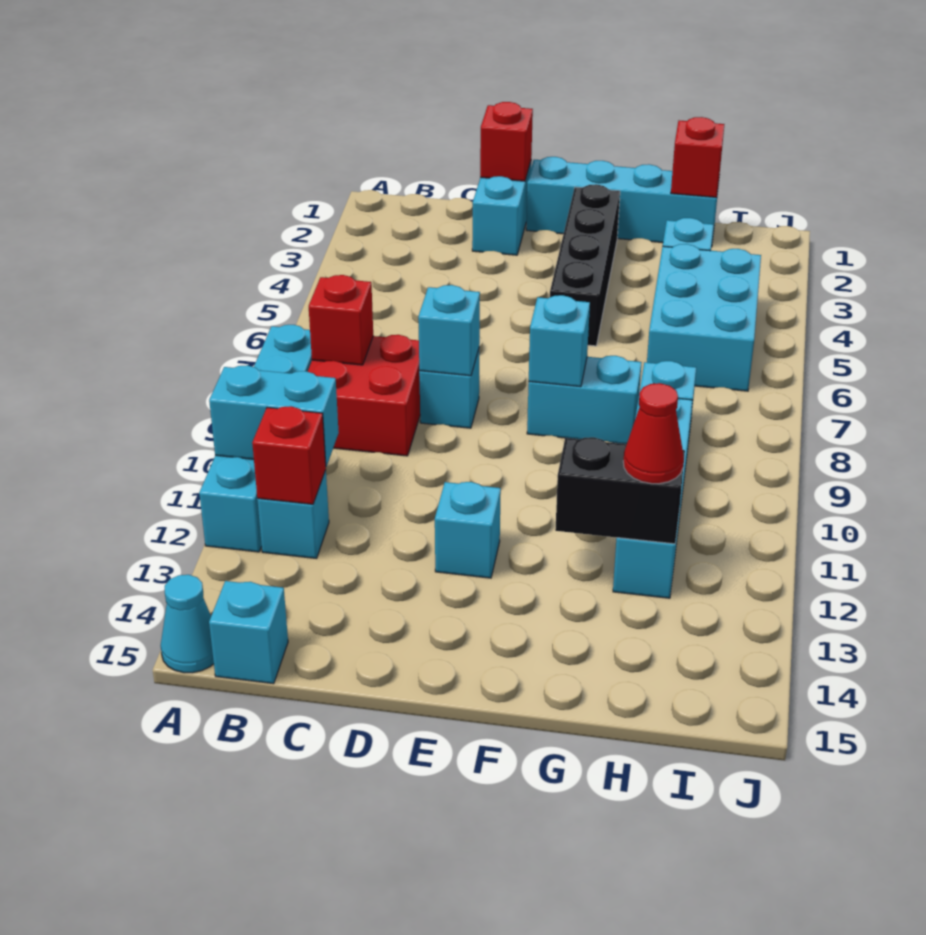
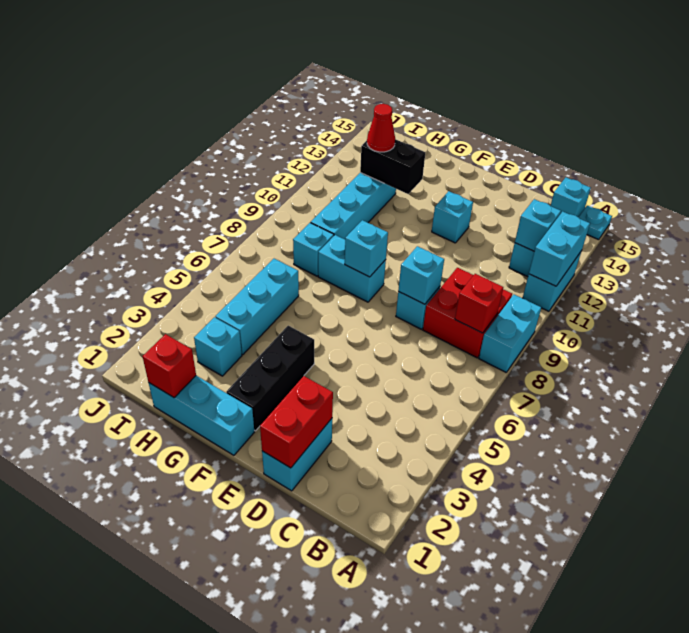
cyan brick A11:B11 level 2 -> cyan brick A11:A12 level 2
cyan cone A15 level 1 -> cyan plate A15 level 1
red brick B12 level 2 -> cyan brick B12 level 2
red brick D1 level 2 -> red brick D1:D2 level 2
cyan brick E1:H1 level 1 -> cyan brick F1:H1 level 1
black brick F2:F5 level 1 -> black brick F2:F4 level 1
cyan brick H4:I6 level 1 -> cyan brick H4:H6 level 1

